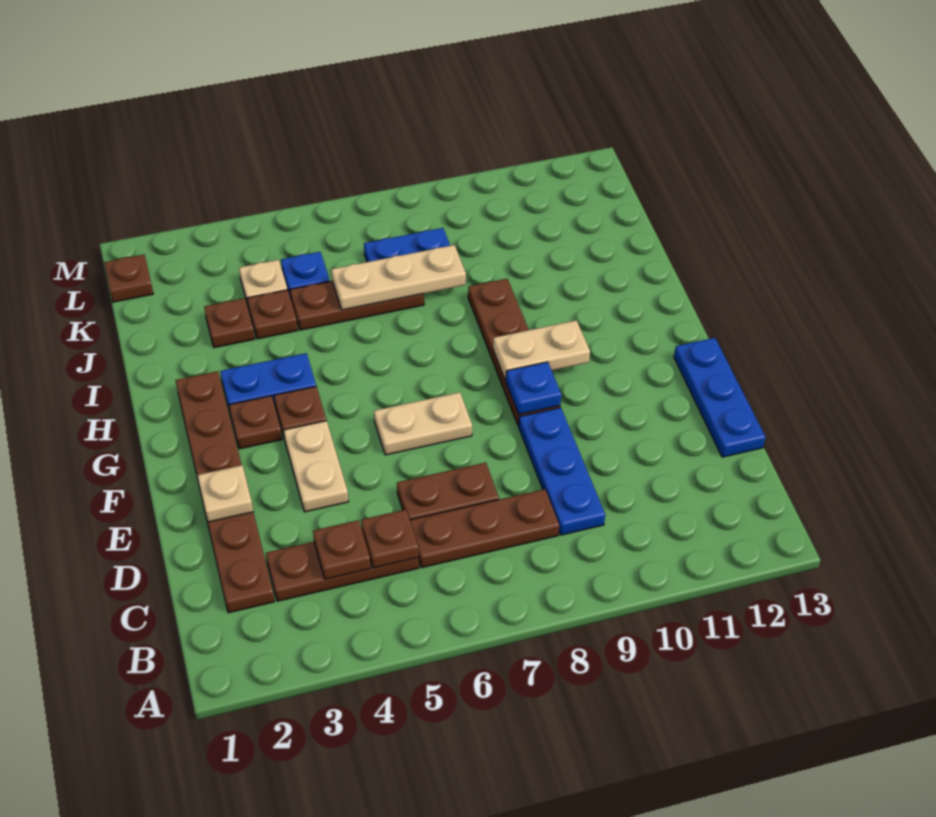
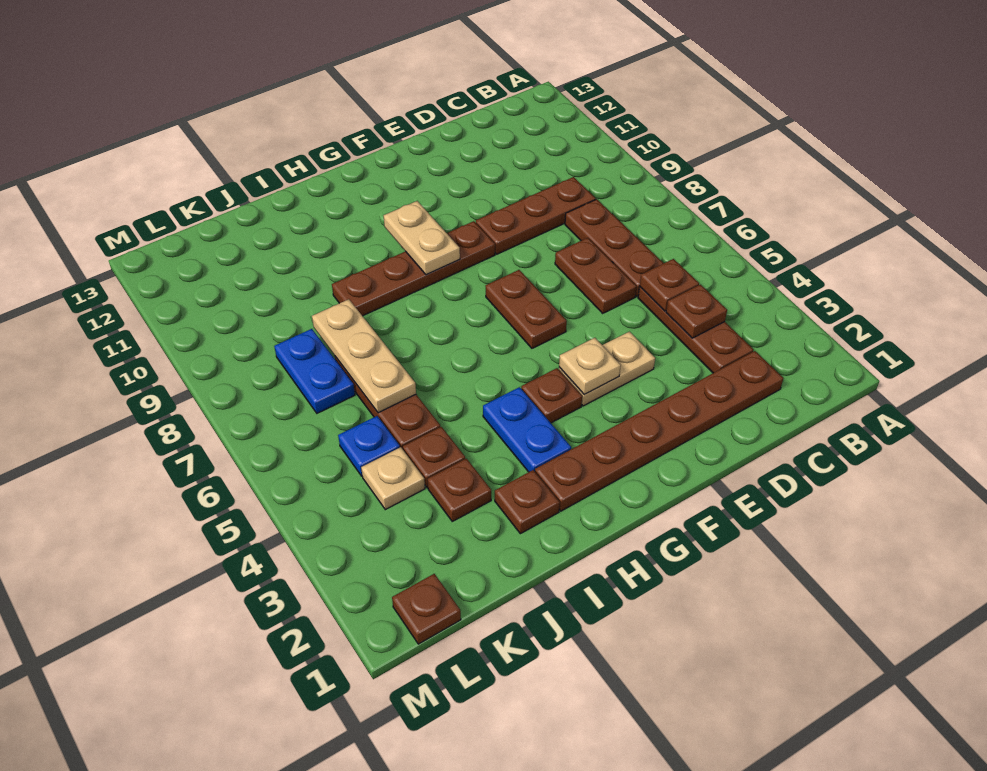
blue plate C9:E9 level 1 -> brown plate C9:E9 level 1
blue plate D13:F13 level 1 -> none
tan plate E2 level 2 -> tan plate F4 level 2
tan plate F6:F7 level 1 -> brown plate F6:F7 level 1
blue plate F9 level 2 -> none
brown plate G3 level 1 -> brown plate I2 level 1

